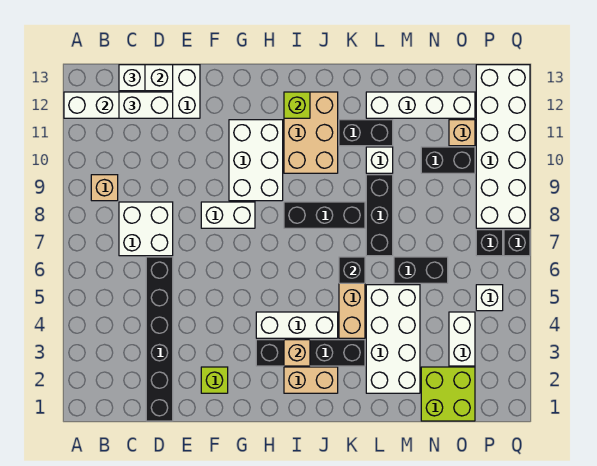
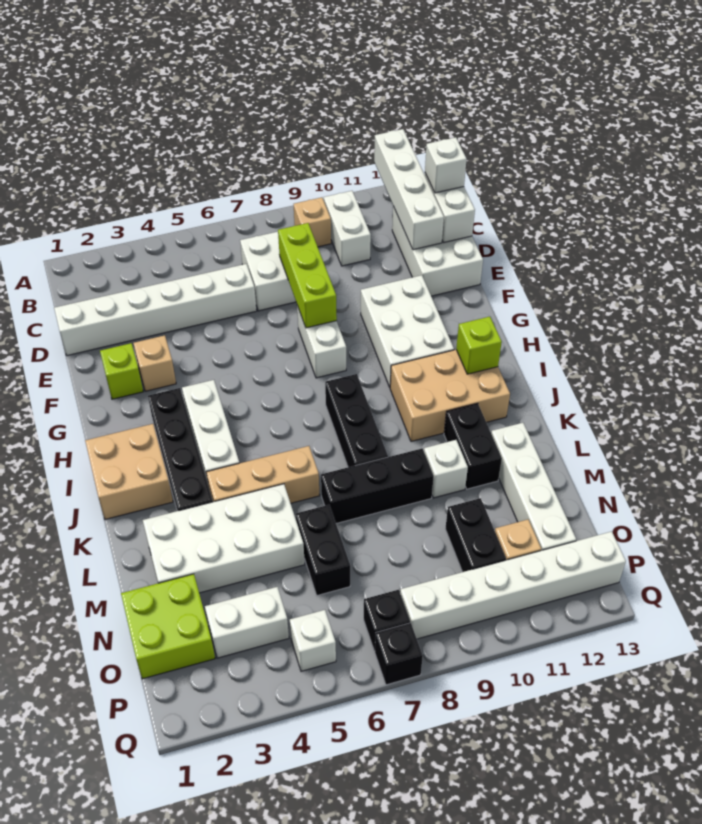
white brick C12:D12 level 3 -> white brick B10:C10 level 1
black brick D1:D6 level 1 -> white brick D1:D6 level 1
none -> lime brick D8:F8 level 2
white brick G9:H11 level 1 -> white brick F10:H11 level 1
tan brick I2:J2 level 1 -> tan brick I1:J2 level 1
tan brick I3 level 2 -> tan brick F3 level 1
black brick K6 level 2 -> none
white brick P8:Q13 level 1 -> white brick P8:P13 level 1

